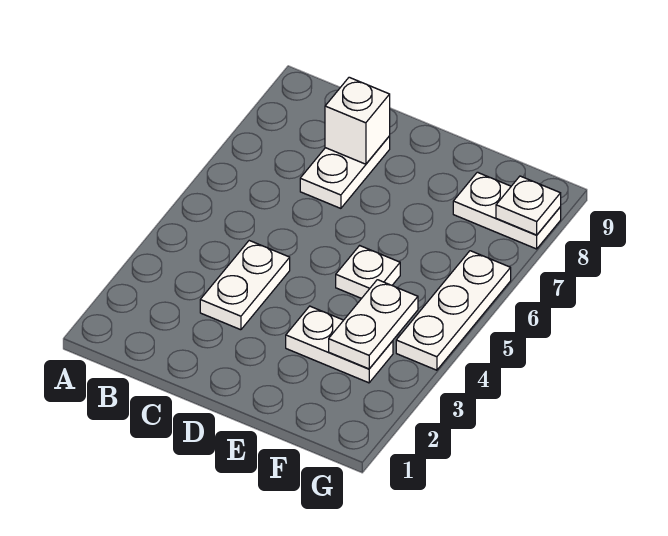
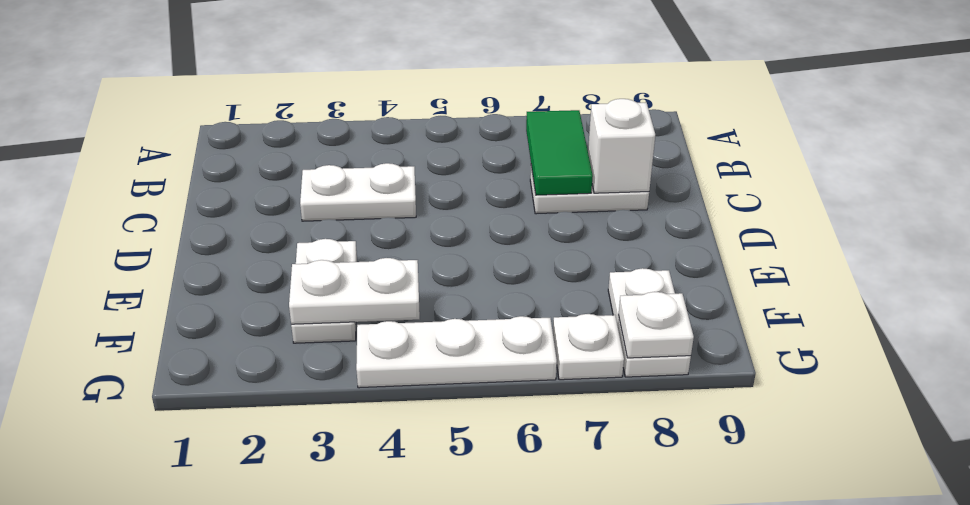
none -> green tile B7:C7 level 2
white plate E5 level 1 -> white plate G7 level 1

